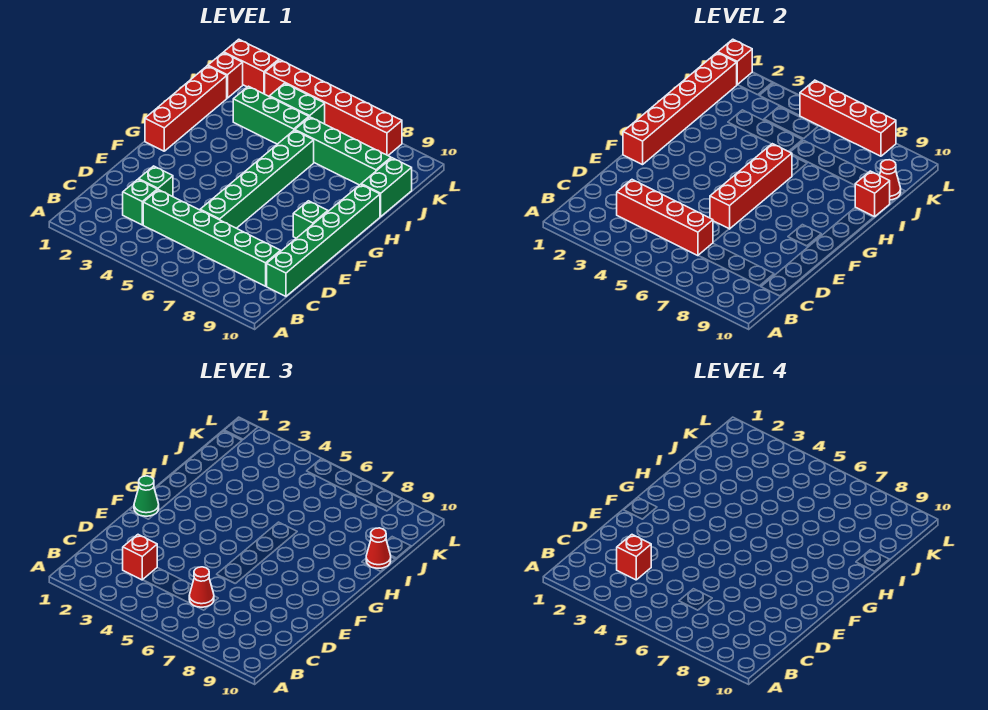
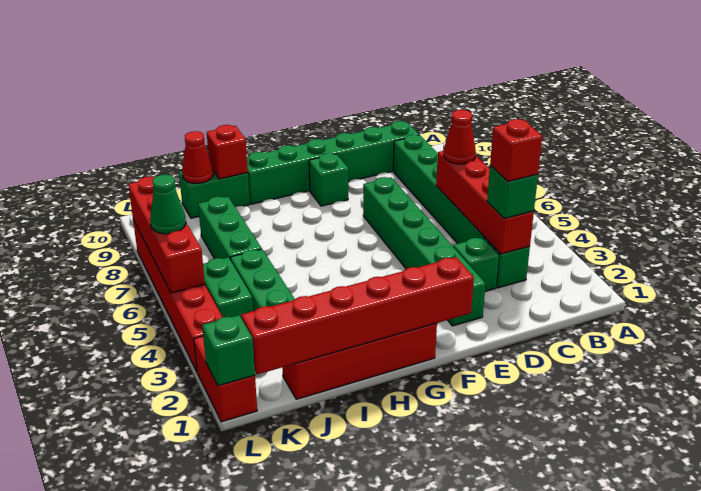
red brick C3 level 3 -> green brick C3 level 3
green brick D6:I6 level 1 -> green brick E2:E7 level 1
red brick E6:H6 level 2 -> none
green cone F1 level 3 -> green cone L6 level 3
red cone I10 level 3 -> none
green brick J6:J9 level 1 -> green brick J6:J8 level 1
red brick K1 level 1 -> none
red brick L1 level 2 -> green brick L1 level 2

